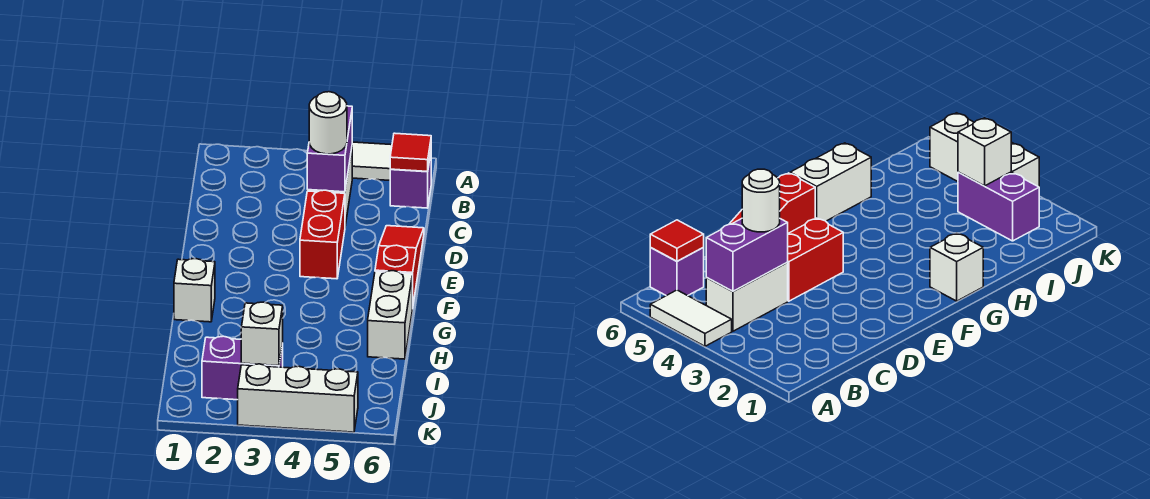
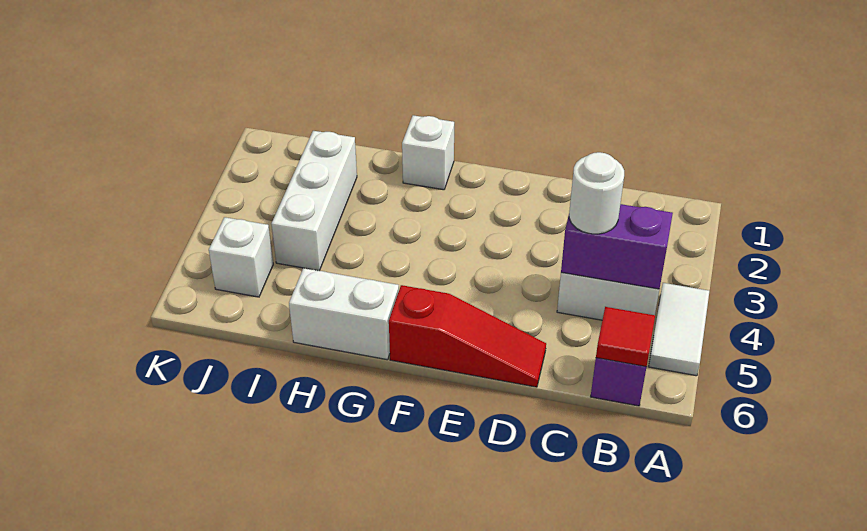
red brick D4:E4 level 1 -> none
purple brick J2:J3 level 1 -> none
white brick J3 level 2 -> white brick J5 level 1
white brick K3:K5 level 1 -> white brick I2:I4 level 1

